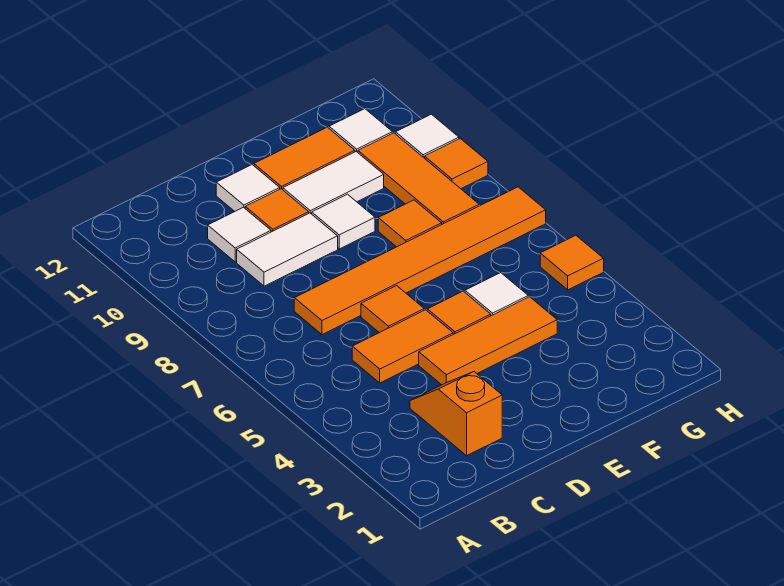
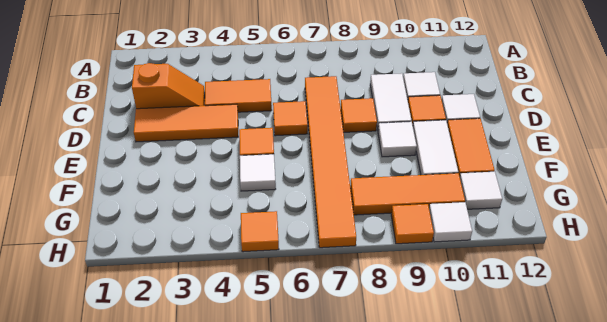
orange tile C5:D5 level 1 -> orange tile C4:C5 level 1
orange tile D4:F4 level 1 -> orange tile D2:D4 level 1
orange tile F8 level 1 -> orange tile D8 level 1

